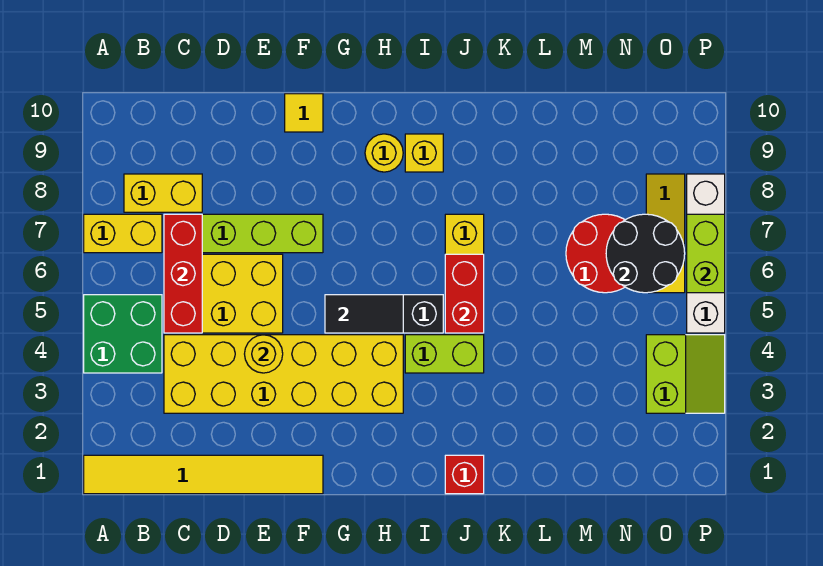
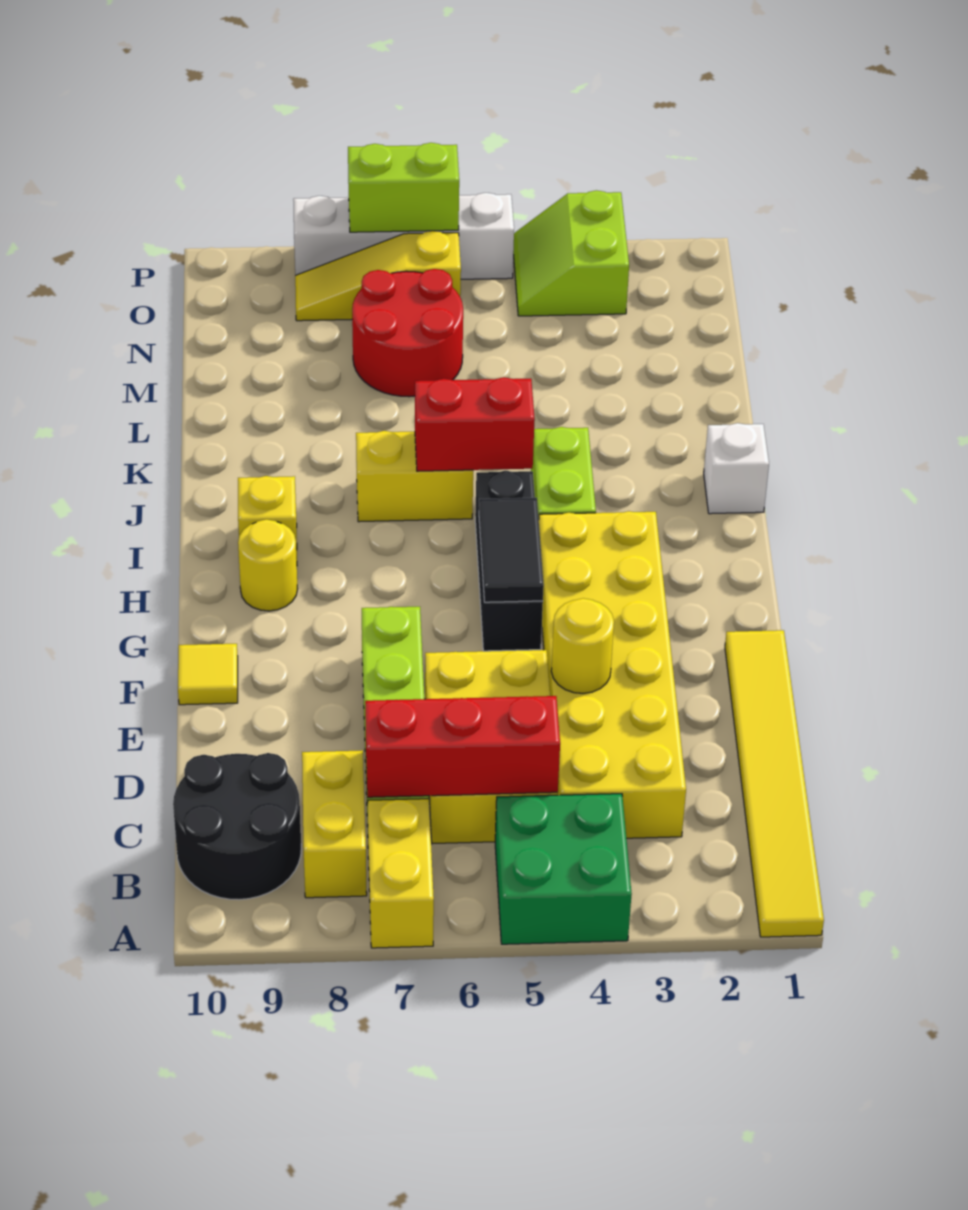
red brick J1 level 1 -> white brick J1 level 1
black round brick N6:O7 level 2 -> black round brick B9:C10 level 1
lime slope O3:P4 level 1 top O -> lime slope O3:P4 level 1 top 3

